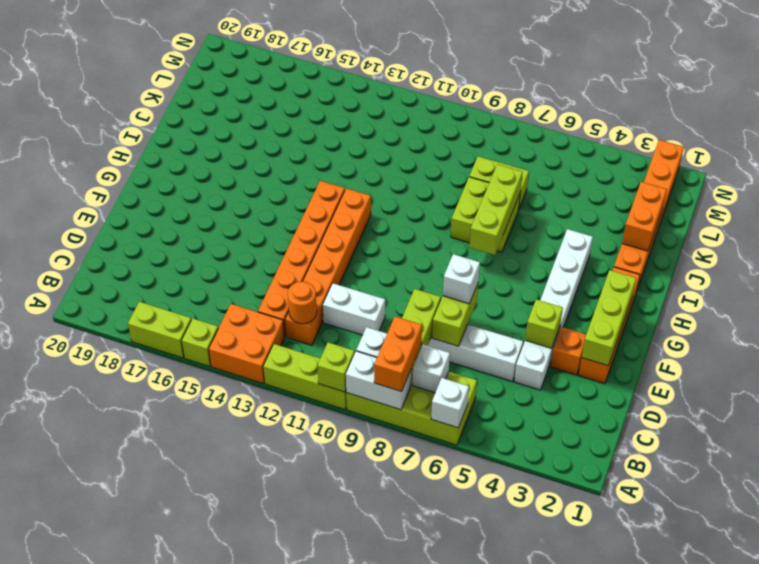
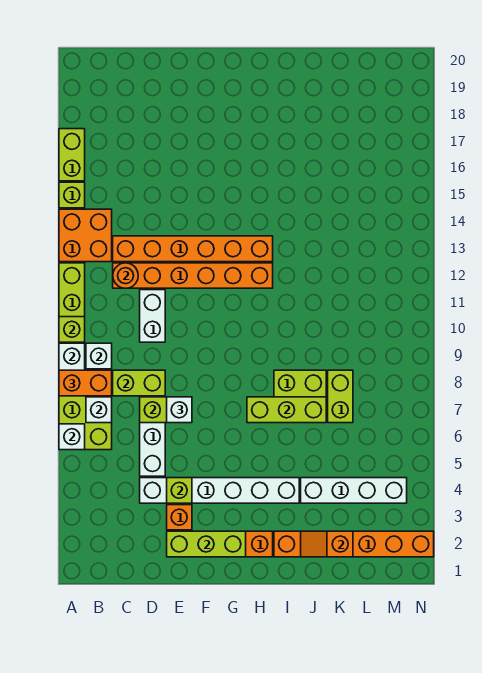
orange brick J2:K2 level 2 -> orange slope J2:K2 level 2 top K
none -> white brick J4:M4 level 1

